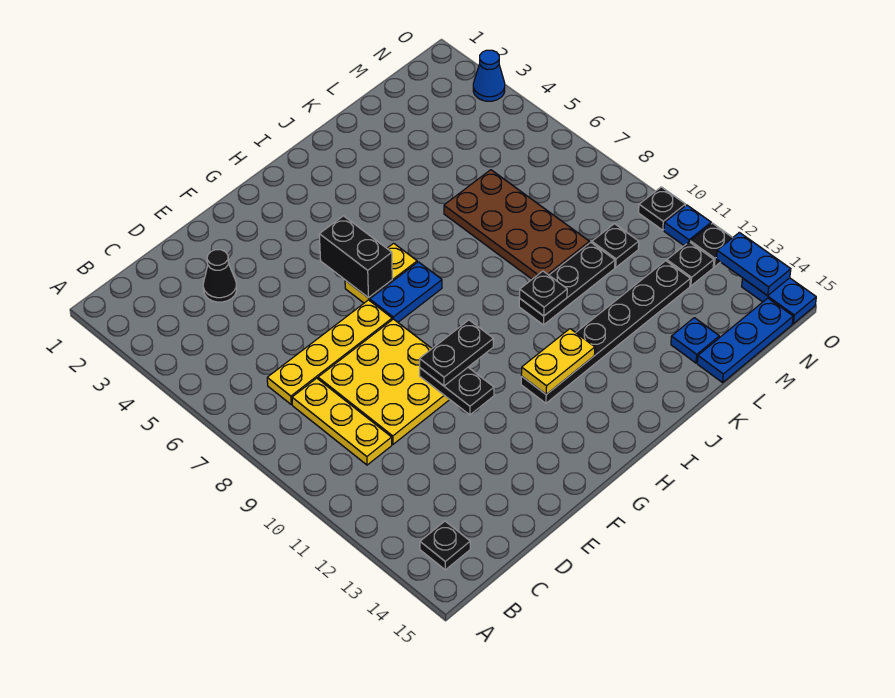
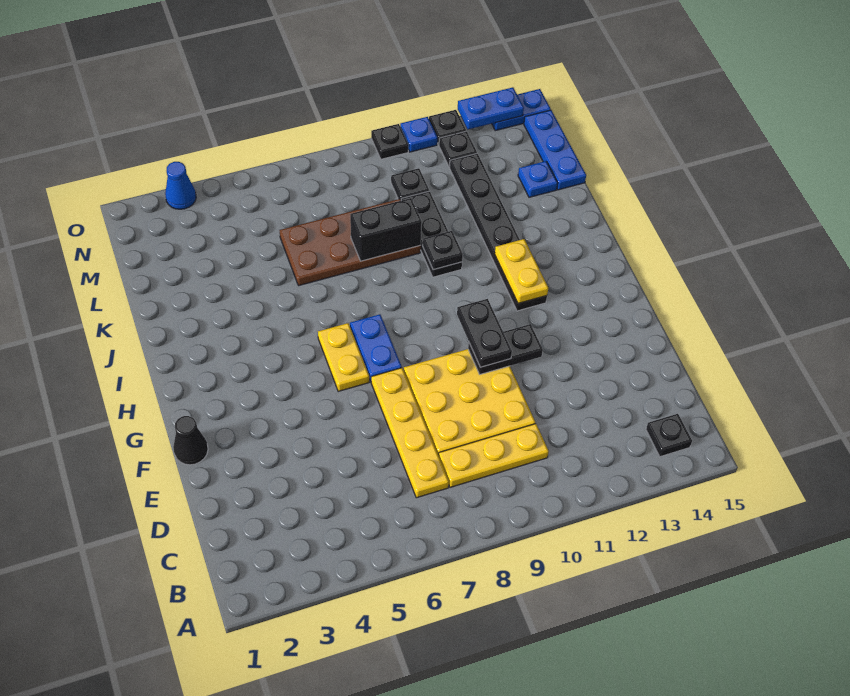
black cone D3 level 1 -> black cone F1 level 1
black brick G5:G6 level 2 -> black brick K8:K9 level 2

